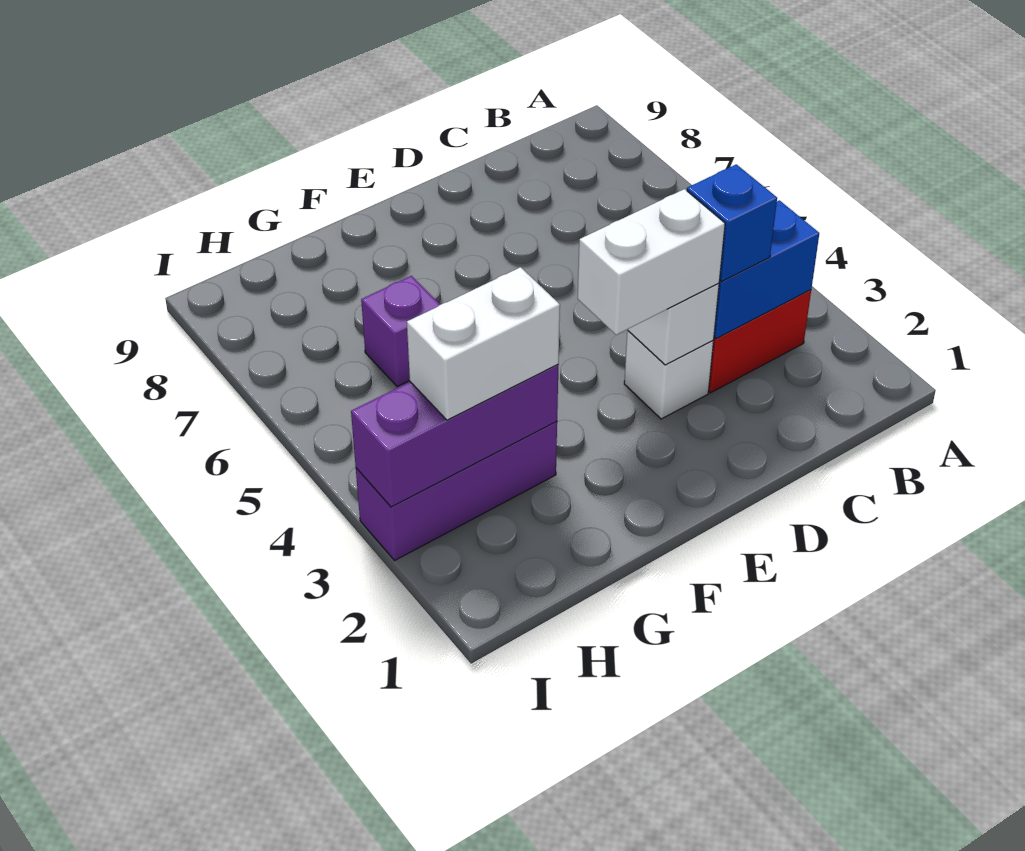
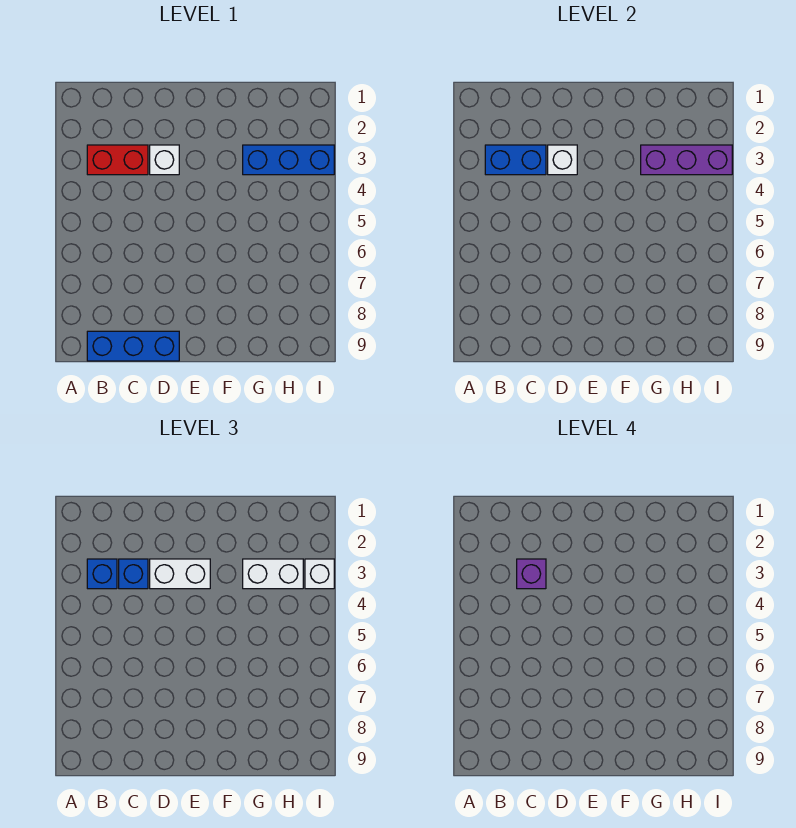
none -> blue brick B3 level 3
none -> blue brick B9:D9 level 1
purple brick G3:I3 level 1 -> blue brick G3:I3 level 1
purple brick G6 level 1 -> purple brick C3 level 4
none -> white brick I3 level 3

